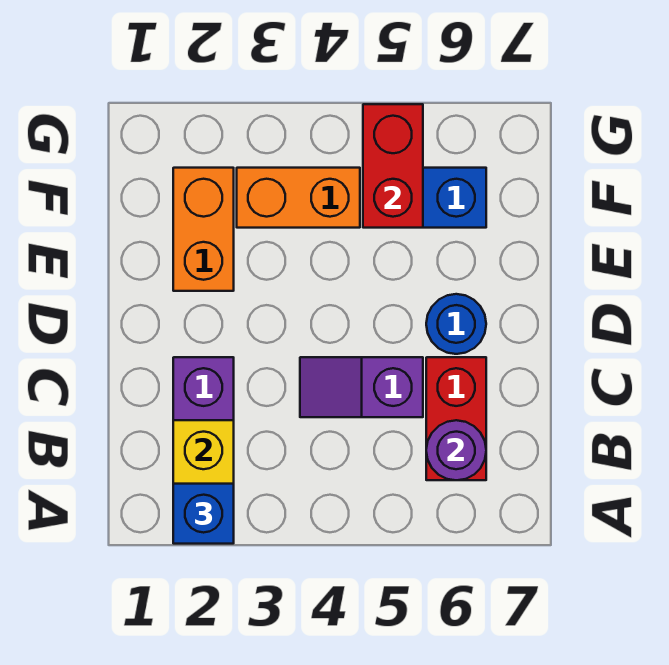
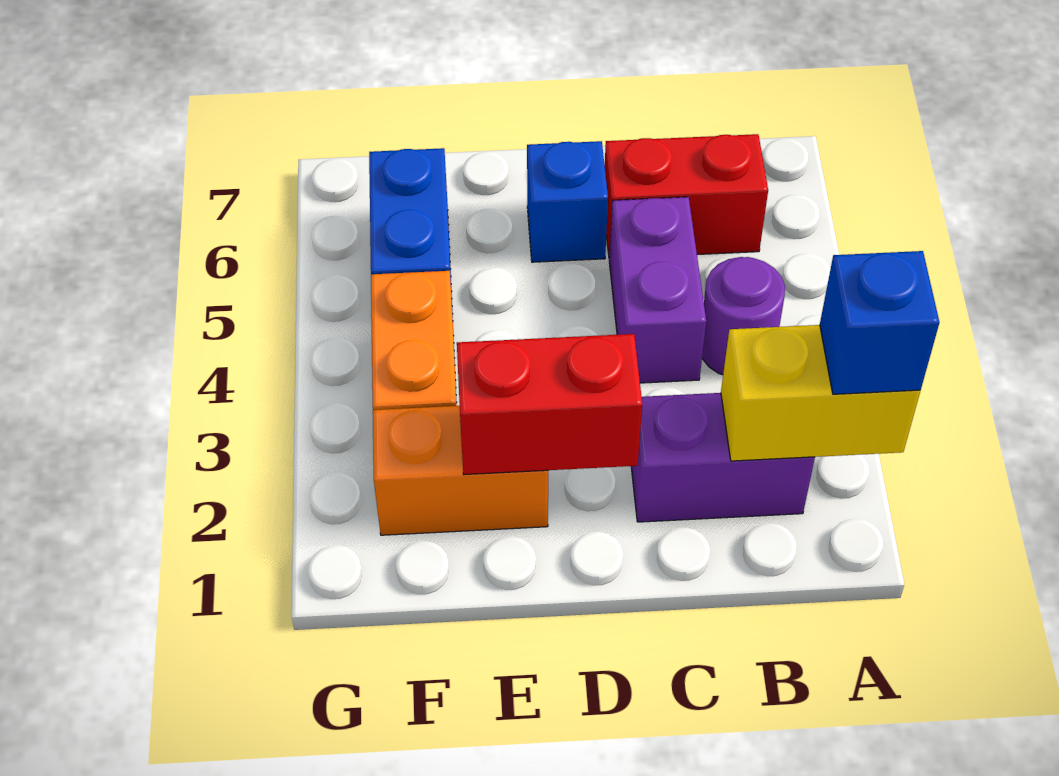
purple round brick B6 level 2 -> purple round brick B4 level 1
purple slope C4:C5 level 1 top 5 -> purple brick C4:C5 level 1
blue round brick D6 level 1 -> blue brick D6 level 1
red brick F5:G5 level 2 -> red brick D2:E2 level 2

